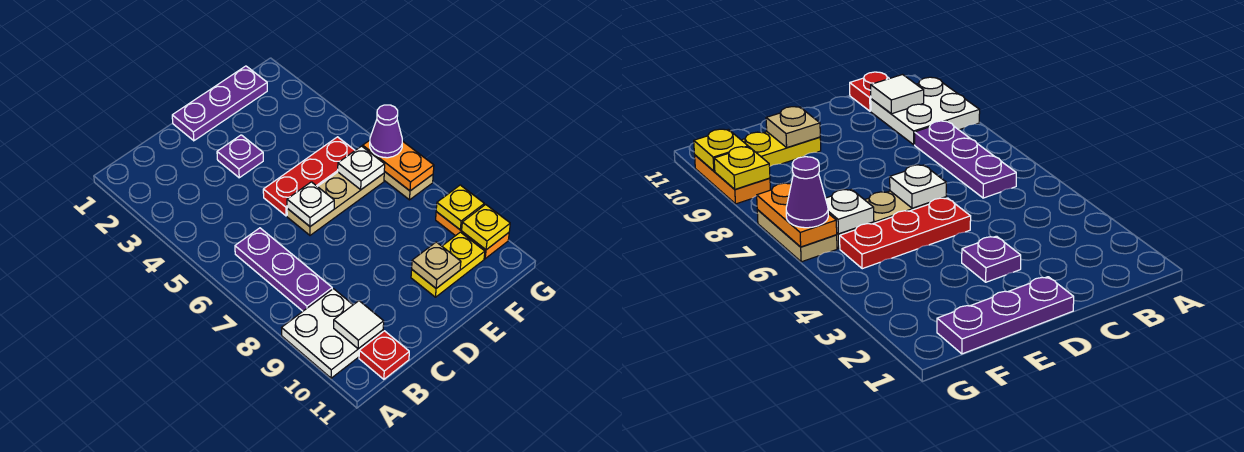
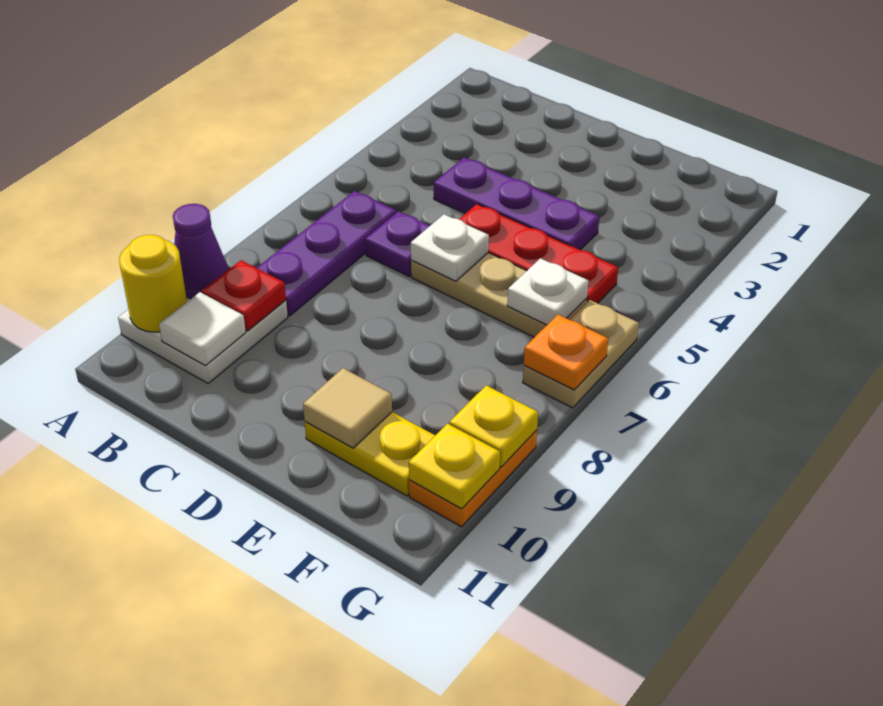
none -> yellow round brick A10 level 2
red plate B11 level 1 -> red plate B9 level 2
purple plate D1:F1 level 1 -> purple plate C4:E4 level 1
purple plate D3 level 1 -> purple plate C6 level 1
tan plate E10 level 2 -> tan tile E10 level 2
orange plate G6:G7 level 2 -> orange plate G7 level 2
purple cone G6 level 3 -> purple cone A9 level 2

